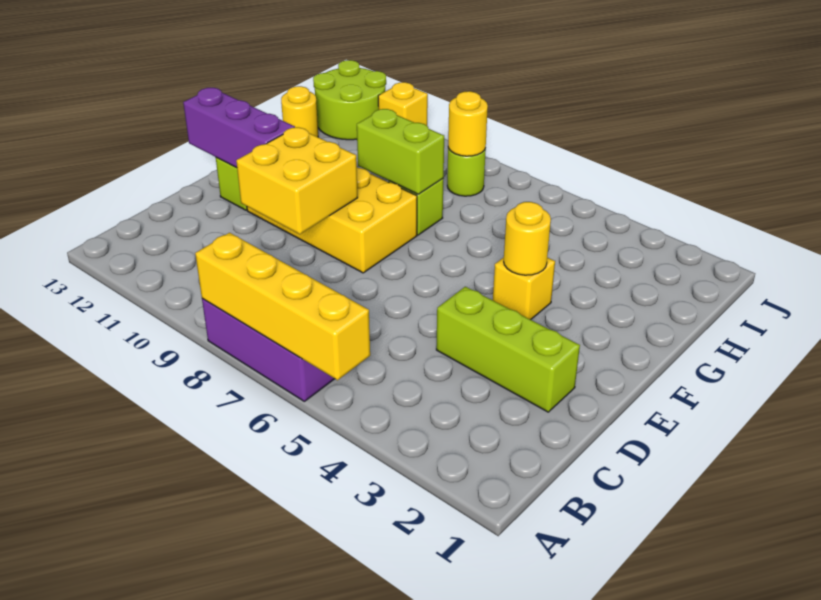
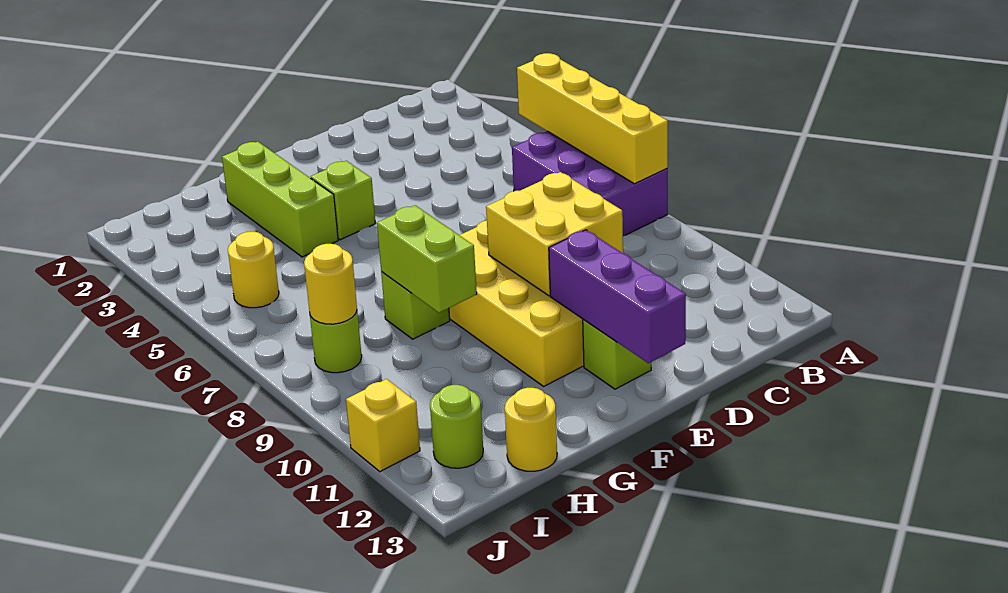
lime brick D2:D4 level 1 -> lime brick G2:G4 level 1
yellow brick F4 level 1 -> lime brick F4 level 1
yellow round brick F4 level 2 -> yellow round brick I5 level 1
lime round brick I12:J13 level 1 -> lime round brick I12 level 1

